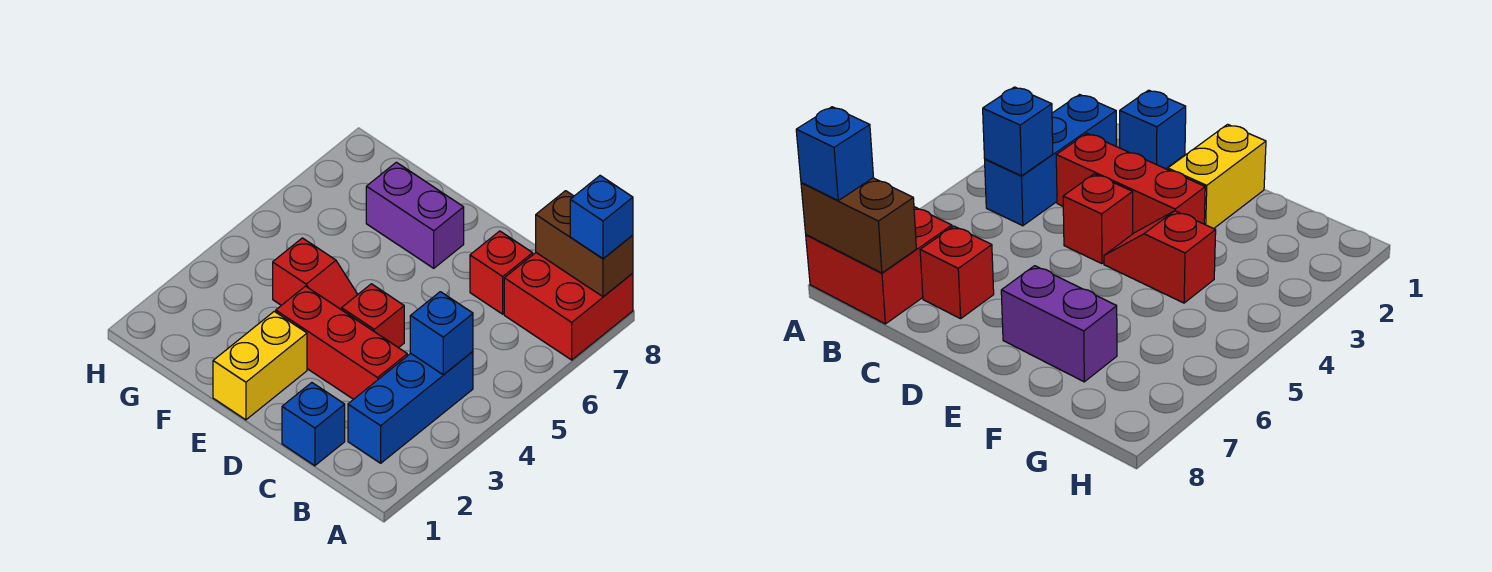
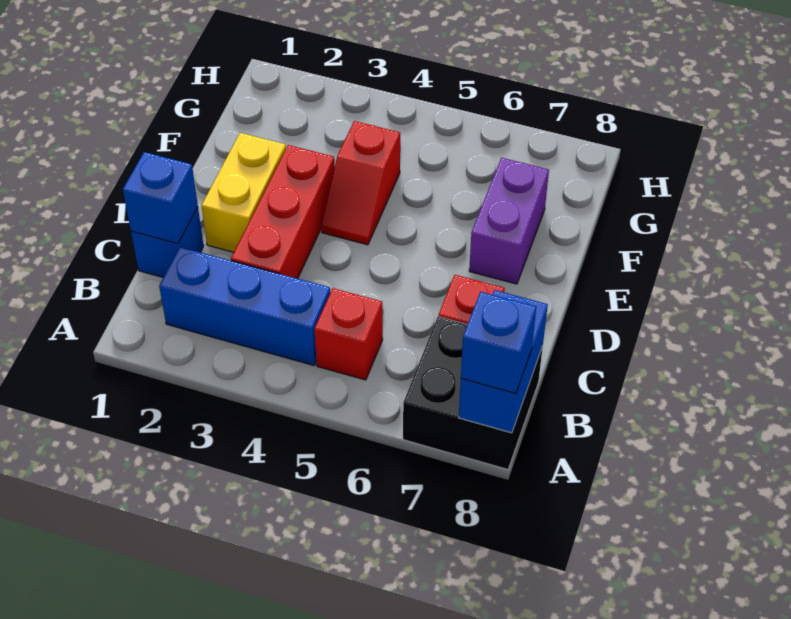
red brick A7:B8 level 1 -> black brick A7:B8 level 1
brown brick A8:B8 level 2 -> blue brick A8:B8 level 2
blue brick B4 level 2 -> blue brick C1 level 2
red brick D4 level 1 -> red brick B5 level 1
yellow brick E1:E2 level 1 -> yellow brick D2:E2 level 1

